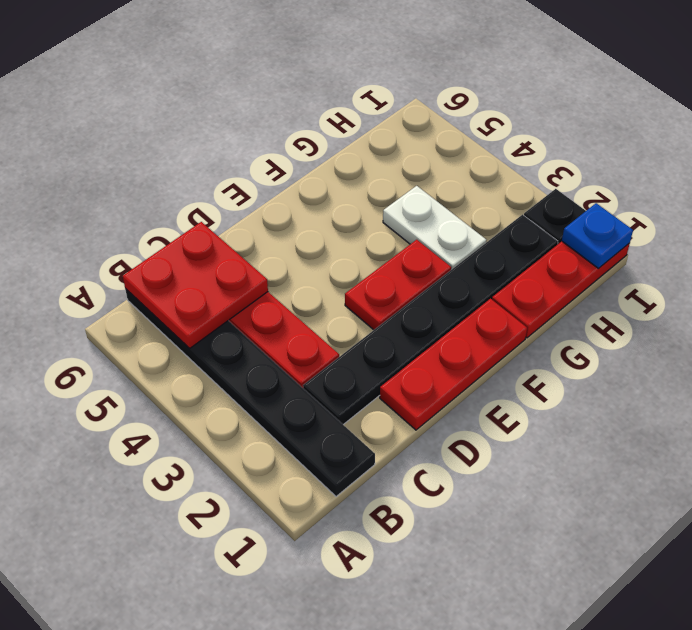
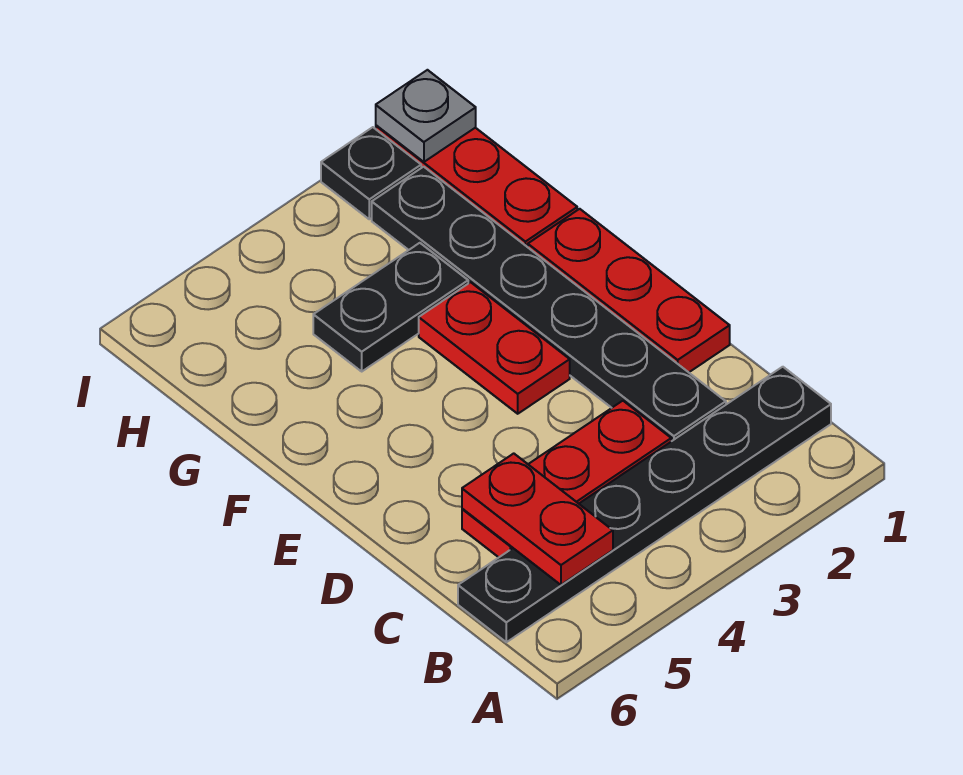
red plate B5:C6 level 2 -> red plate B5:C5 level 2
white plate G3:G4 level 1 -> black plate G3:G4 level 1
blue plate I1 level 2 -> grey plate I1 level 2

